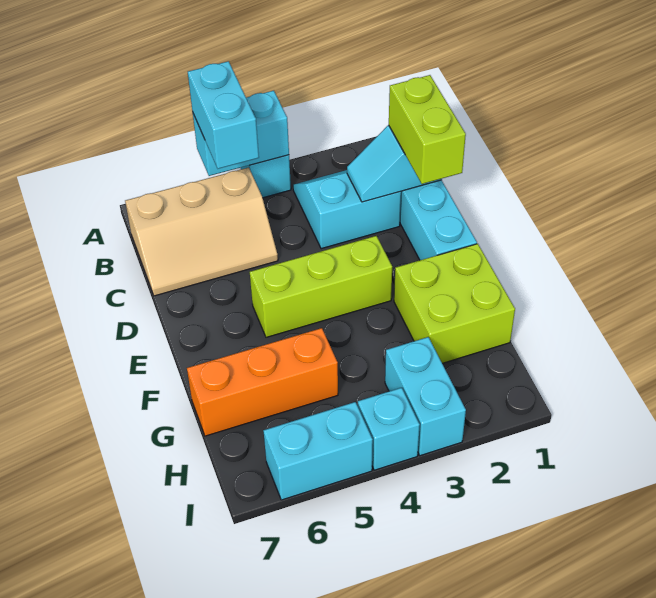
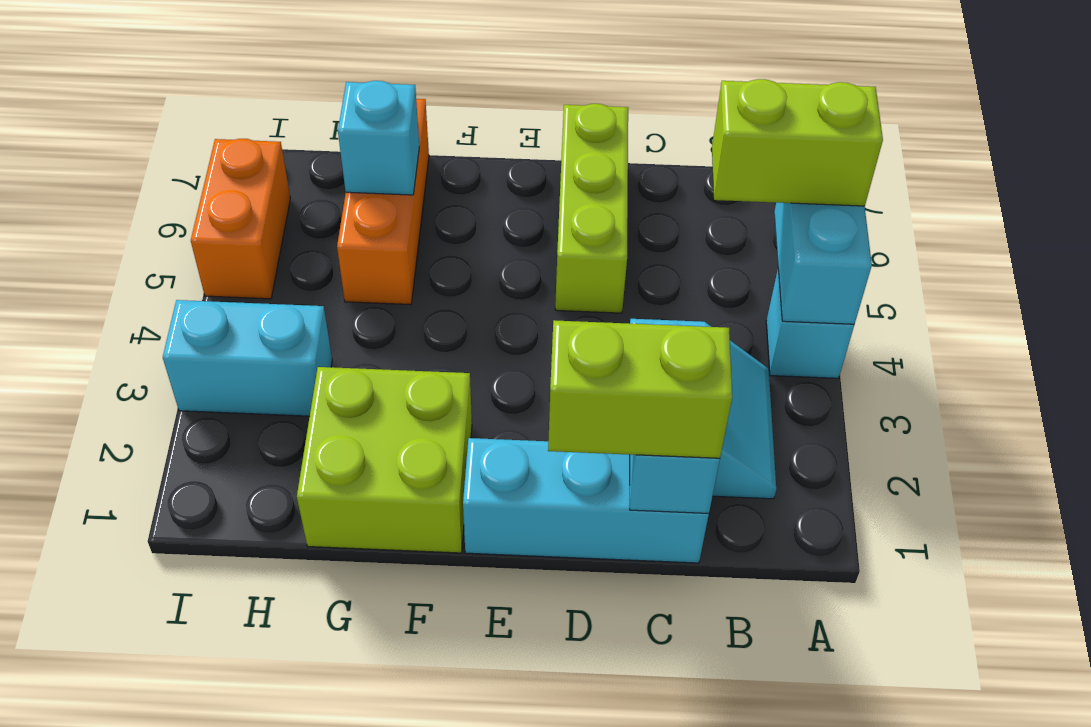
cyan brick A5:B5 level 3 -> lime brick A5:B5 level 3
tan slope B5:C7 level 1 top B -> none
lime brick E3:E5 level 1 -> lime brick D5:D7 level 1
cyan brick I4 level 1 -> cyan brick G6 level 2
cyan brick I5:I6 level 1 -> orange brick I5:I6 level 1

